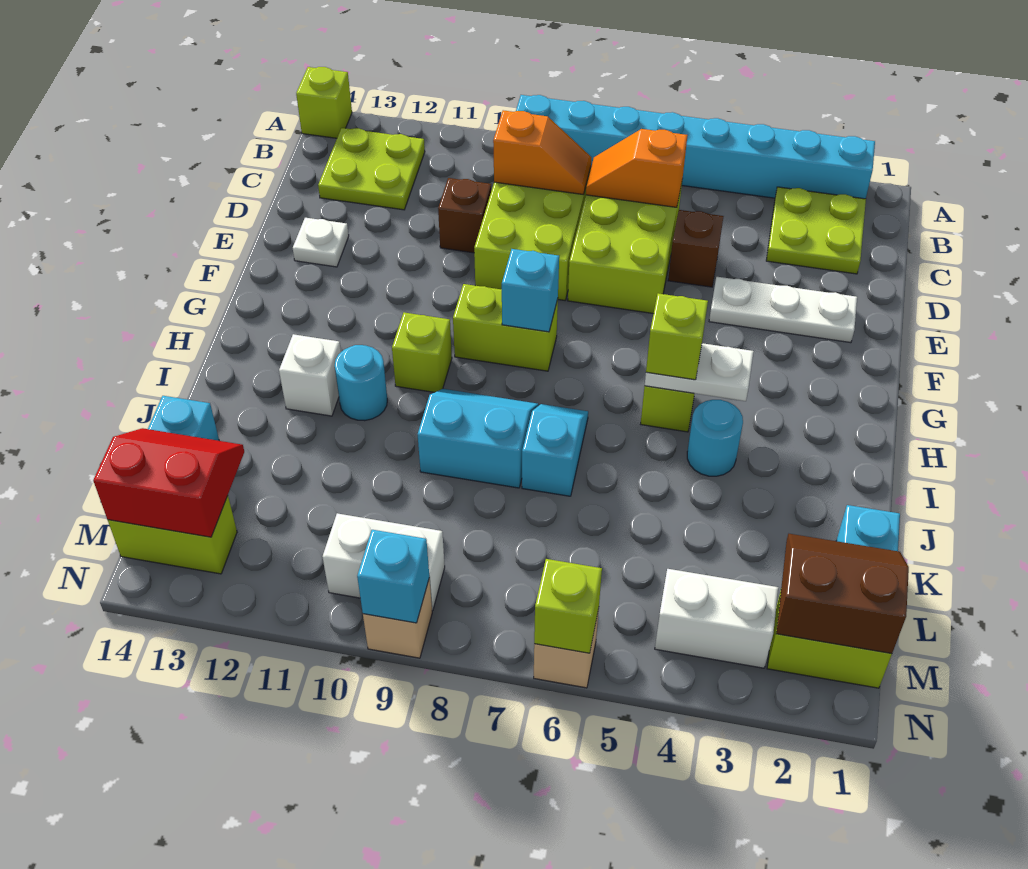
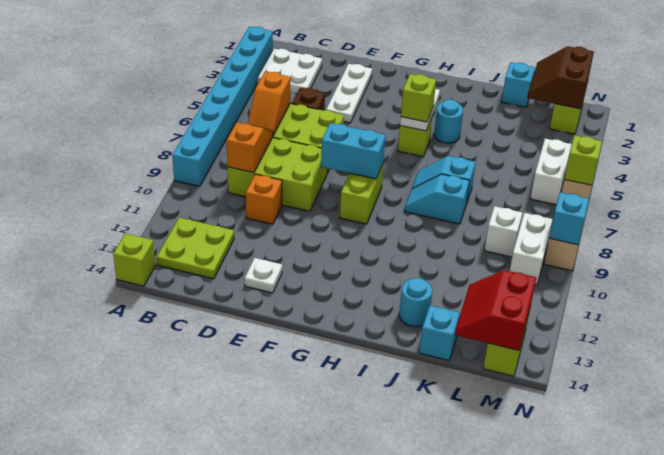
lime plate B2:C3 level 1 -> white plate B2:C3 level 1
brown brick D10 level 1 -> orange brick D10 level 1
cyan brick G8 level 2 -> cyan brick F8:G8 level 2
lime brick H10 level 1 -> none
cyan slope I8:J9 level 1 top J -> cyan slope I8:J8 level 1 top J
cyan round brick I11 level 1 -> cyan round brick J13 level 1
white brick I12 level 1 -> white brick L9 level 1
white brick M3:M4 level 1 -> white brick M5:M6 level 1

